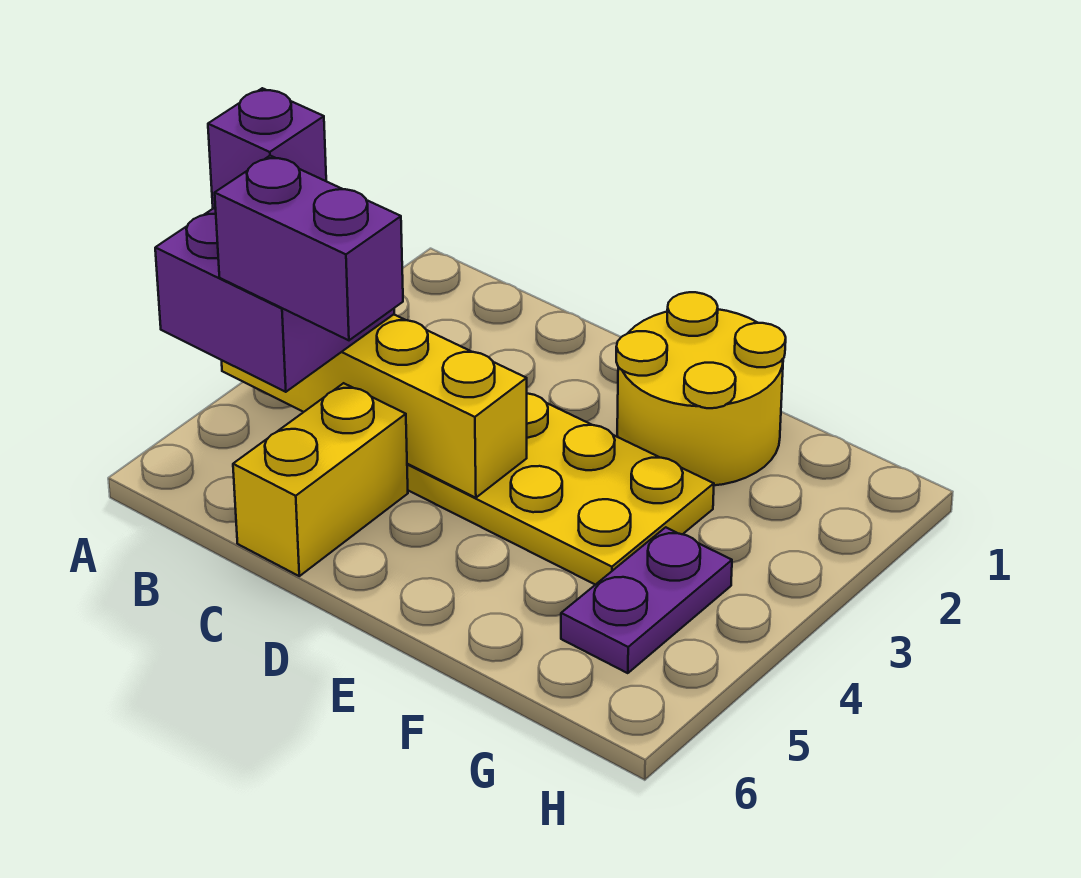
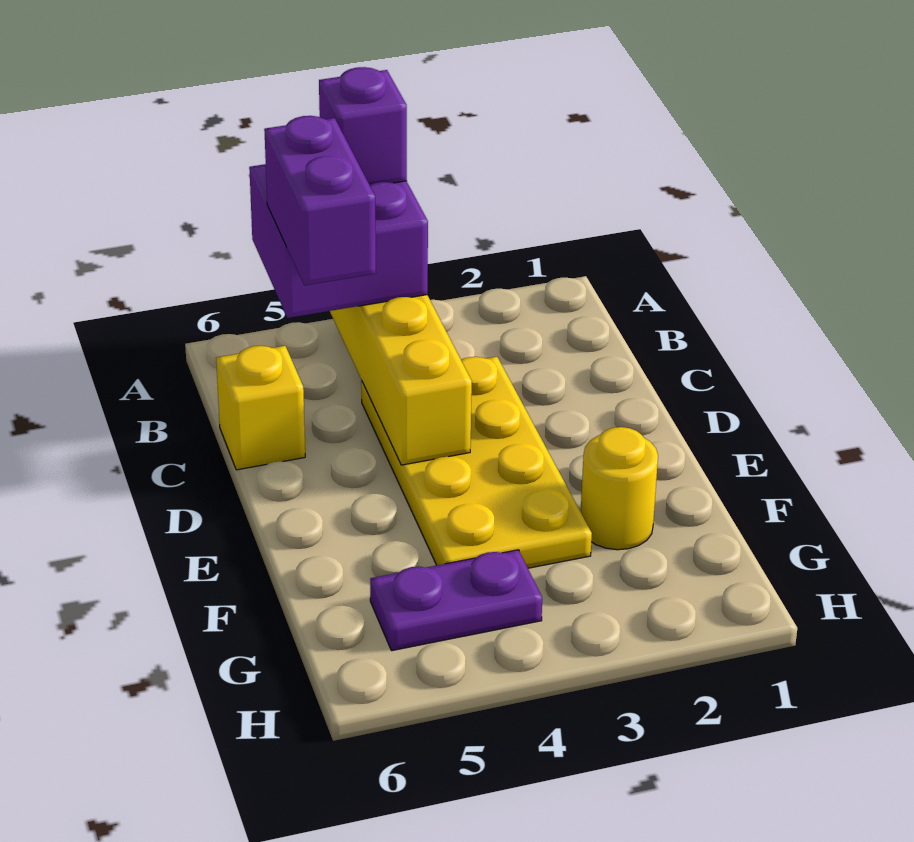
yellow brick C5:C6 level 1 -> yellow brick C6 level 1
yellow round brick E1:F2 level 1 -> yellow round brick F2 level 1

